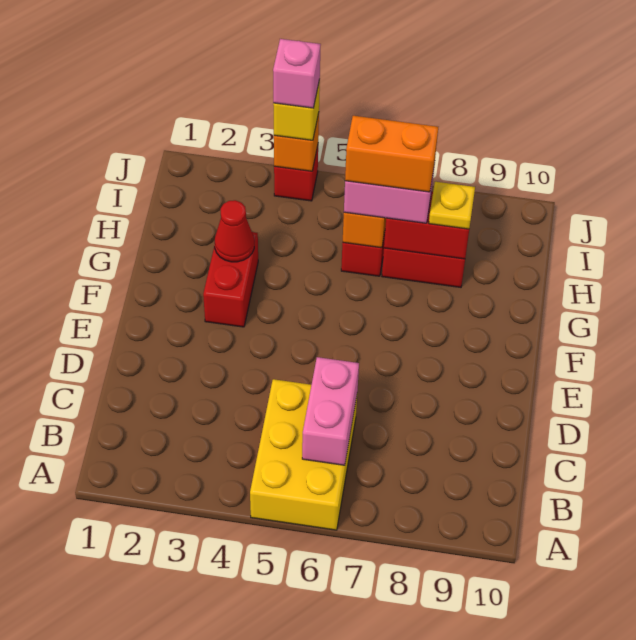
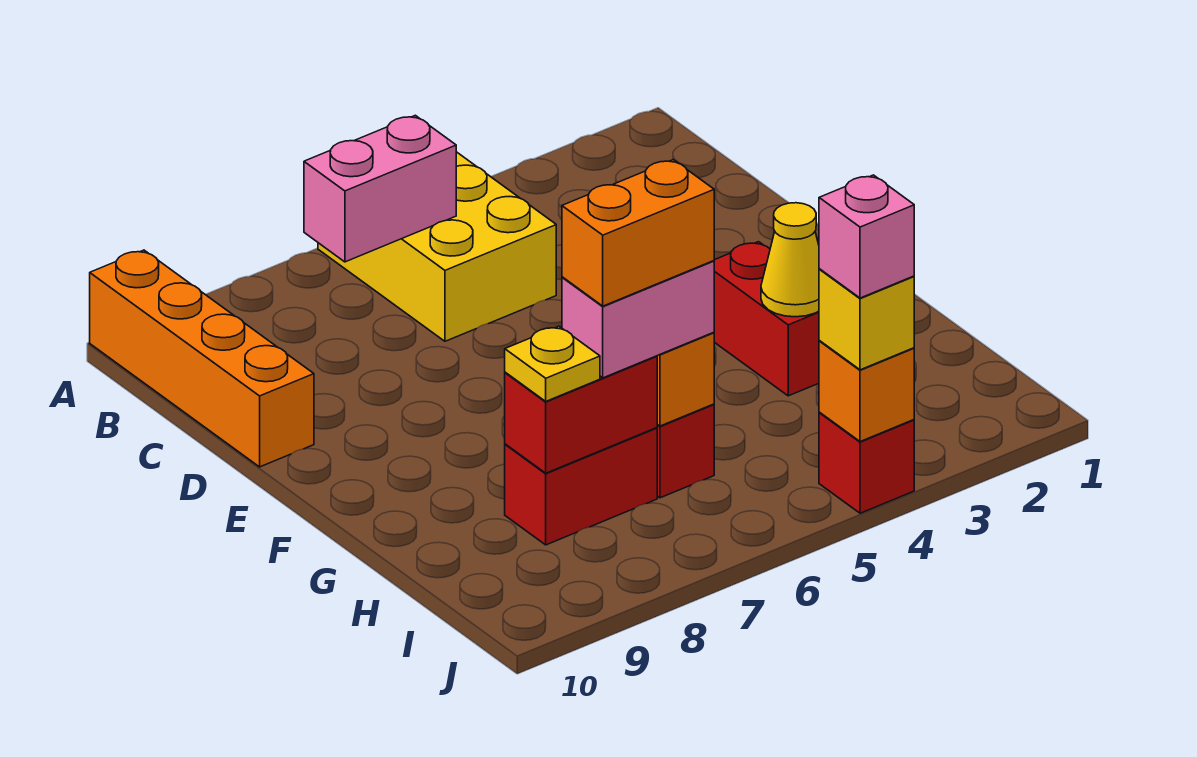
none -> orange brick A10:D10 level 1
pink brick B6:C6 level 2 -> pink brick B6:B7 level 2
red cone G3 level 2 -> yellow cone G3 level 2

